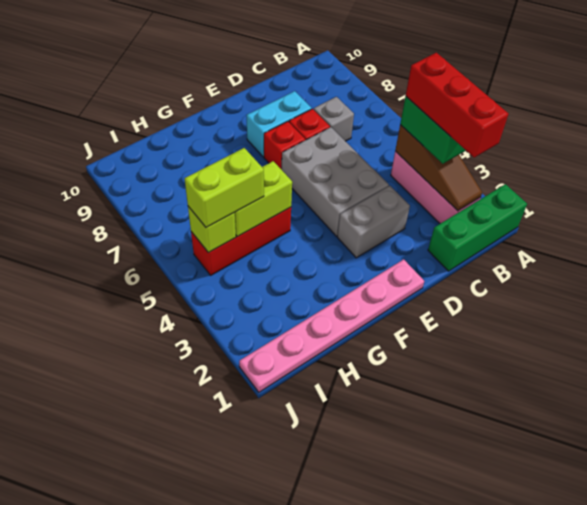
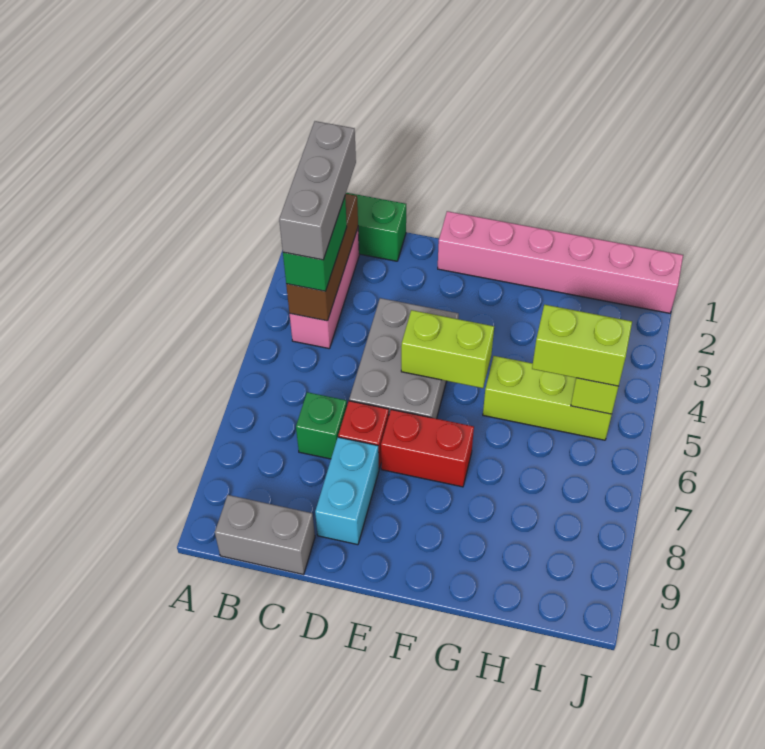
brown slope B2:B4 level 2 top 4 -> brown brick B2:B4 level 2
red brick B2:B4 level 4 -> grey brick B2:B4 level 4
grey brick C7 level 1 -> green brick C7 level 1
grey brick D3:E3 level 1 -> grey brick B10:C10 level 1
cyan brick D8:E8 level 1 -> cyan brick D8:D9 level 1
pink plate E1:J1 level 1 -> pink brick E1:J1 level 1
red brick E7 level 1 -> red brick E7:F7 level 1
red brick G5:I5 level 1 -> lime brick G5:I5 level 1
lime brick G5:H5 level 2 -> lime brick E5:F5 level 2

